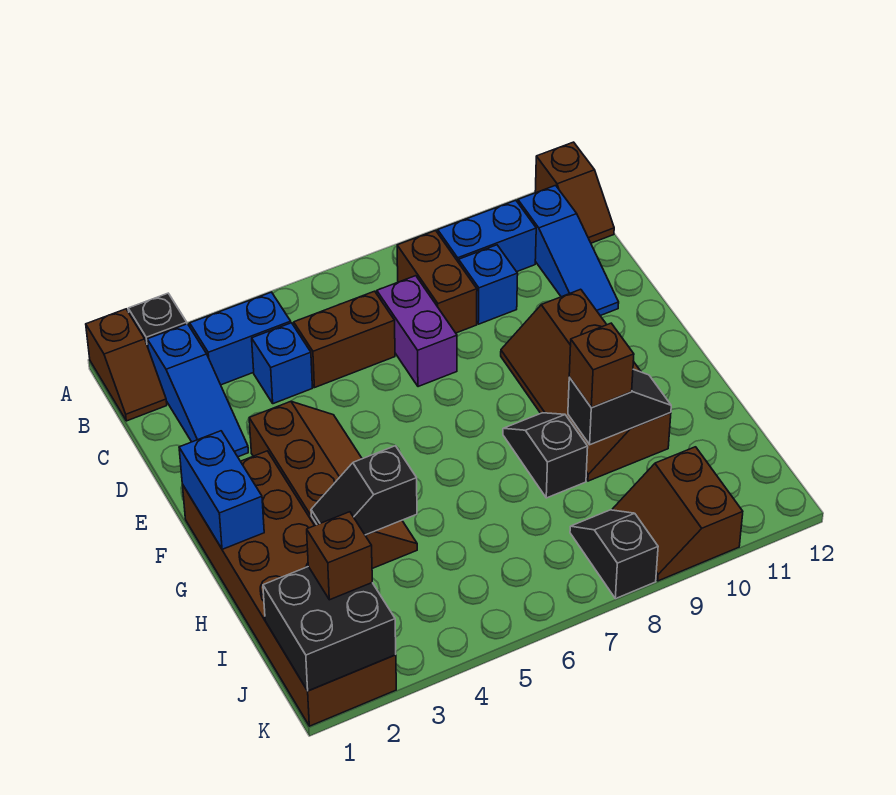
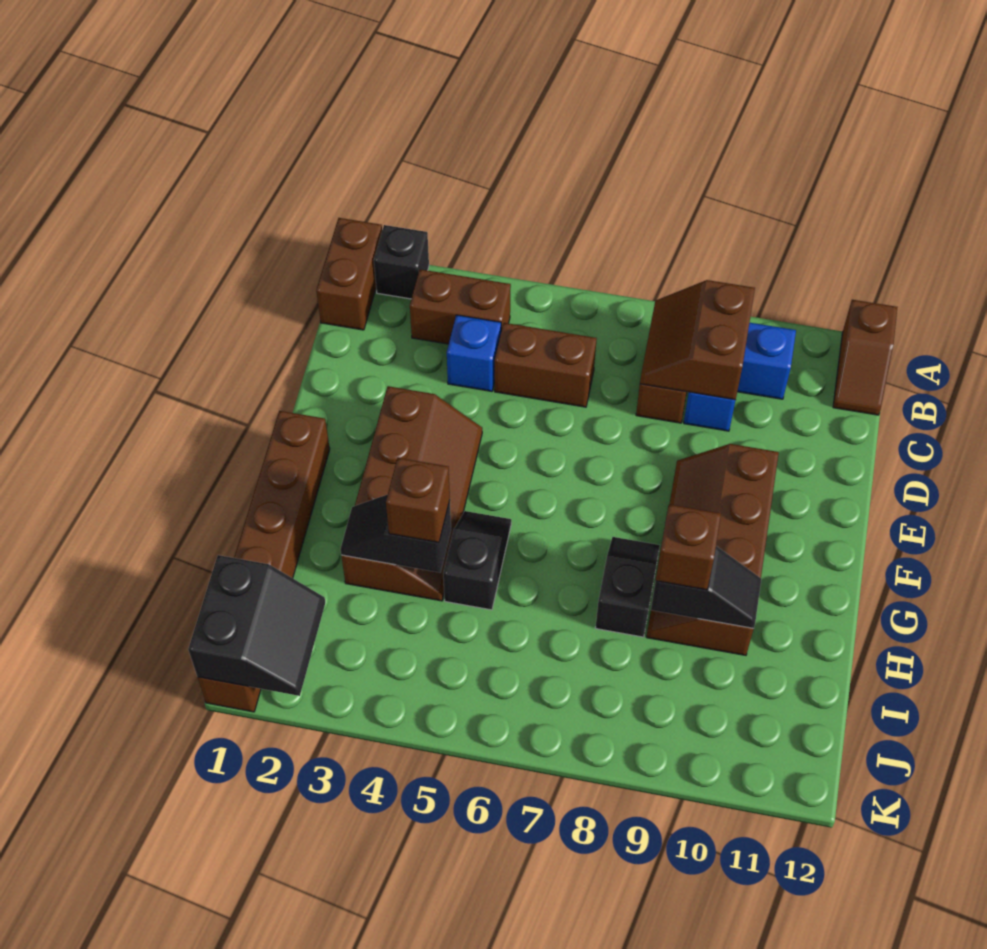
brown slope A1:B1 level 1 top A -> brown brick A1:B1 level 1
blue slope B2:D2 level 1 top B -> none
blue brick B3:B4 level 1 -> brown brick B3:B4 level 1
blue slope B11:D11 level 1 top B -> none
purple brick C7:D7 level 1 -> none
brown brick F1:K2 level 1 -> brown brick F1:K1 level 1
blue brick F1:G1 level 2 -> none
black brick J1:K2 level 2 -> black slope J1:K2 level 2 top 1
brown brick J2 level 3 -> brown brick H4 level 3
black slope J8:K8 level 1 top K -> black slope G5:H5 level 1 top H
brown slope J9:K10 level 1 top 10 -> brown slope B8:C9 level 2 top 9

